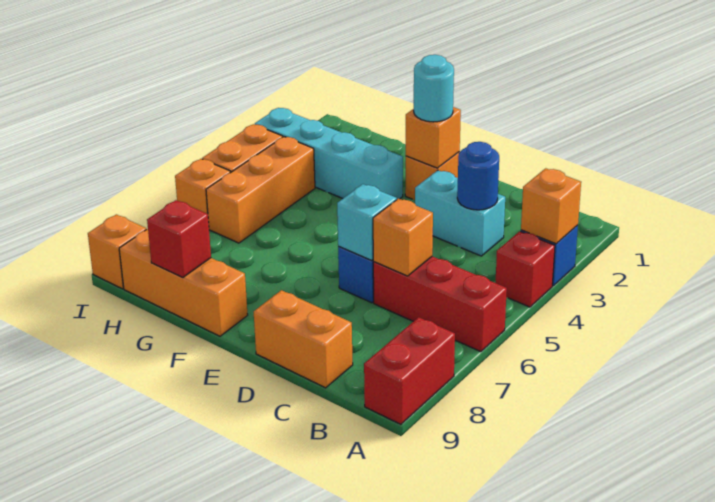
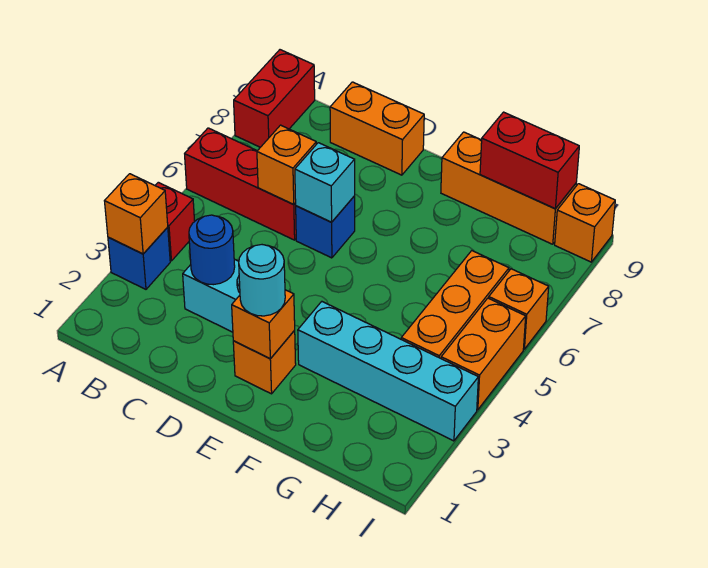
red brick G9 level 2 -> red brick G9:H9 level 2

